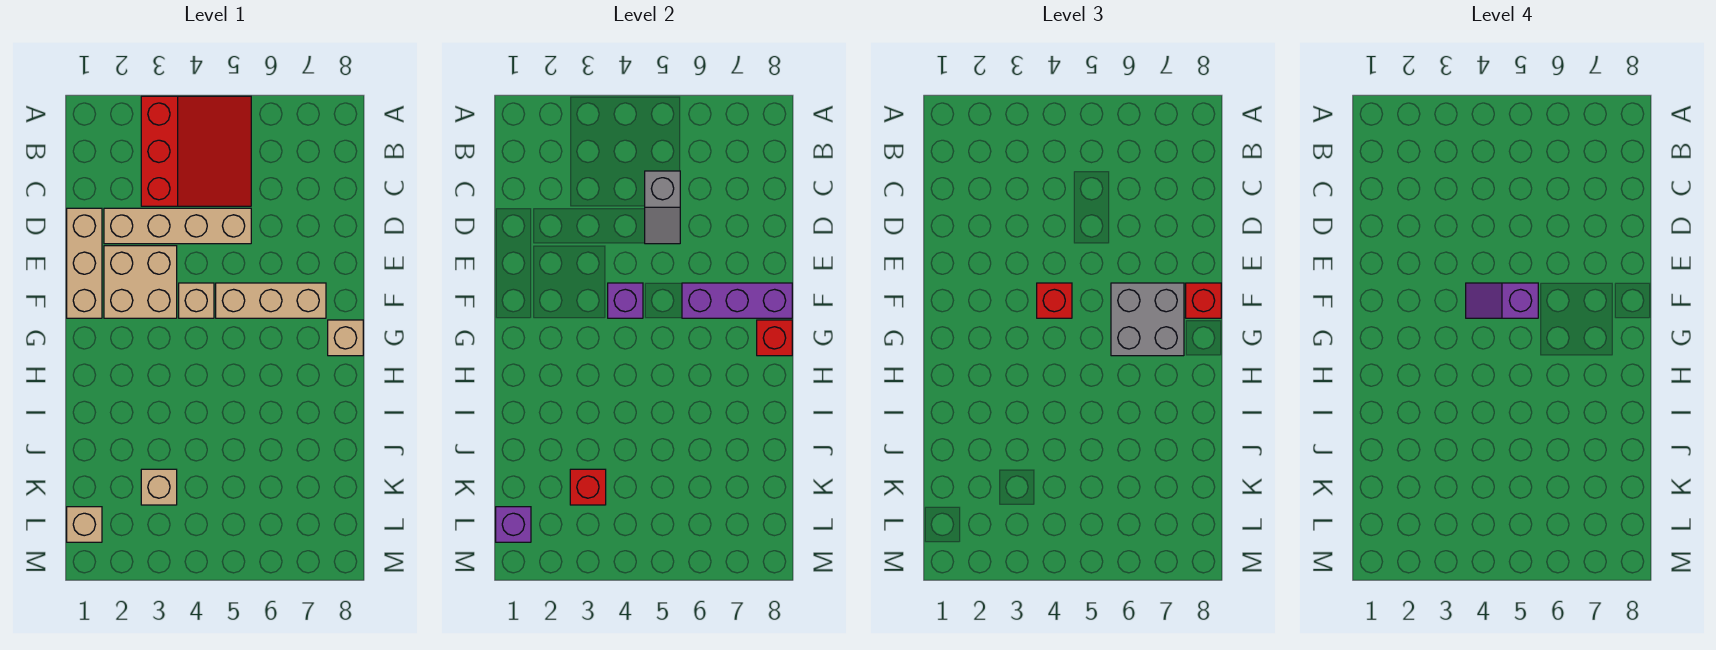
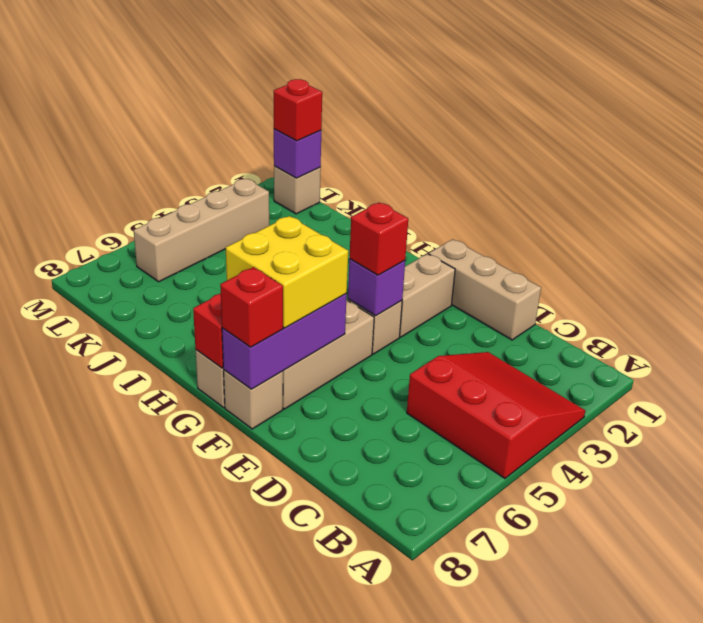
red slope A3:C5 level 1 top 3 -> red slope A3:C5 level 1 top 5
grey slope C5:D5 level 2 top C -> none
tan brick D2:D5 level 1 -> tan brick L3:L6 level 1
tan brick E2:F3 level 1 -> tan brick F2:F3 level 1
purple slope F4:F5 level 4 top 5 -> none
grey brick F6:G7 level 3 -> yellow brick F6:G7 level 3
tan brick K3 level 1 -> tan brick F8 level 1
red brick K3 level 2 -> red brick L1 level 3

